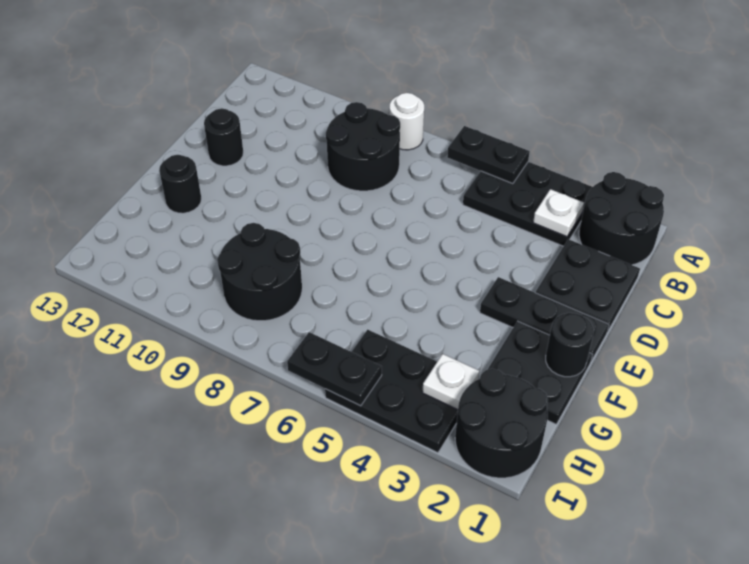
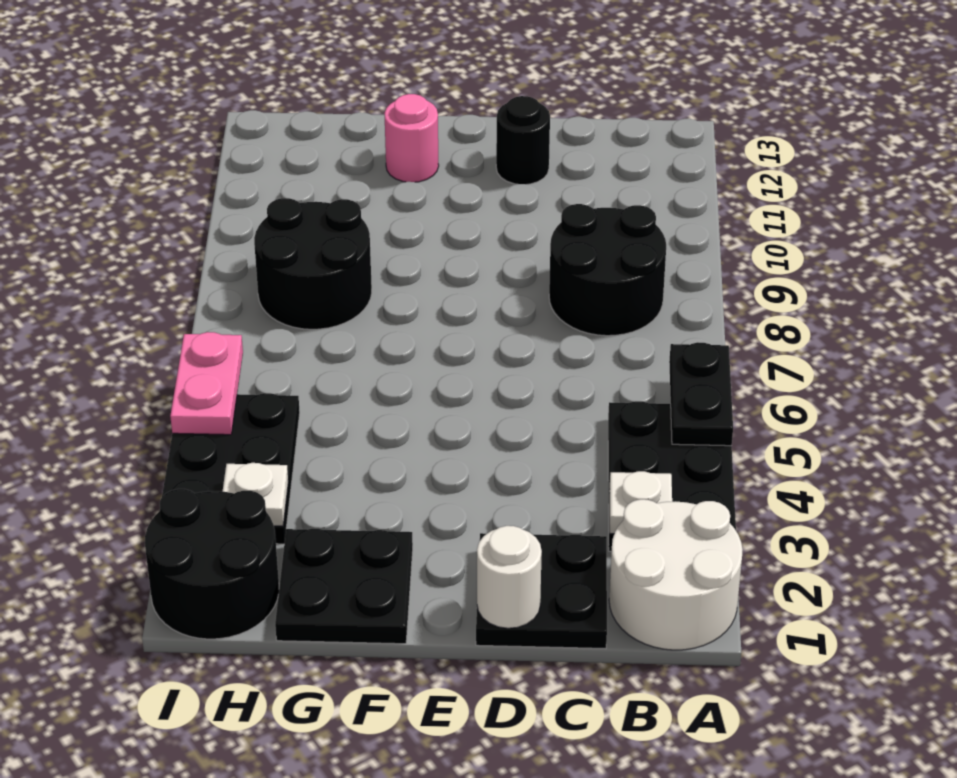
black round brick A1:B2 level 1 -> white round brick A1:B2 level 1
white round brick A8 level 1 -> white round brick D1 level 2
black plate E1:E3 level 1 -> none
black round brick F1 level 2 -> none
black round brick F12 level 1 -> pink round brick F12 level 1
black plate I5:I6 level 2 -> pink plate I5:I6 level 2

